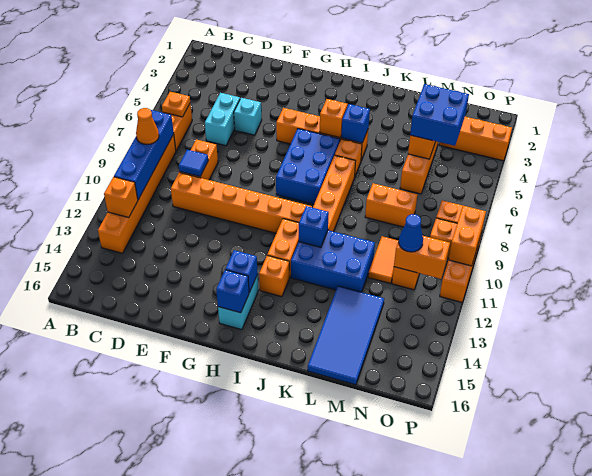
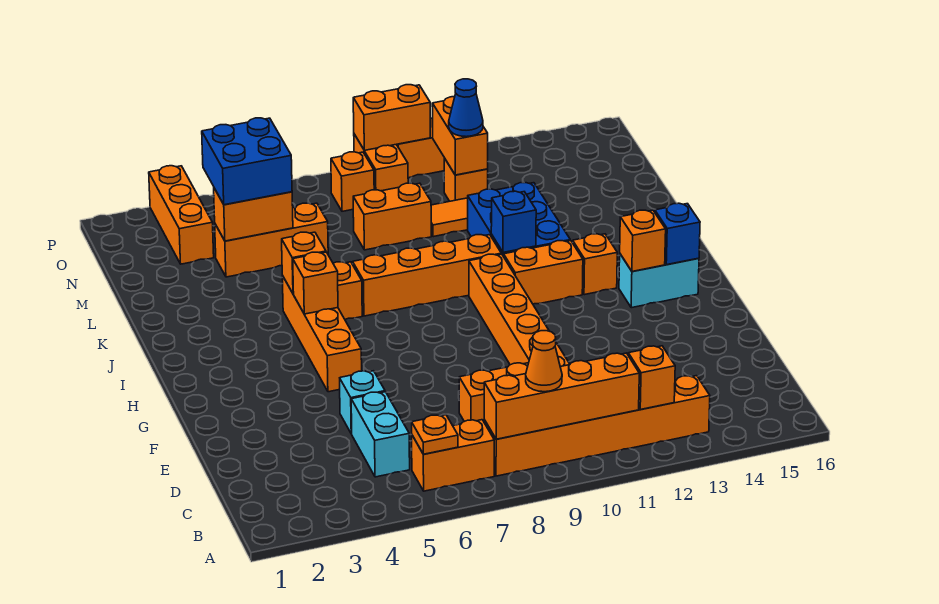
blue brick B8:B11 level 2 -> orange brick B8:B11 level 2
cyan brick D5:D6 level 1 -> cyan brick C5:D5 level 1
blue tile D9 level 2 -> none
blue brick H6:I8 level 1 -> none
blue brick H14 level 2 -> orange brick H14 level 2
blue brick J5 level 2 -> orange brick J5 level 2
orange brick L8:M8 level 1 -> orange brick M8:M9 level 1
blue tile L13:M16 level 1 -> none

